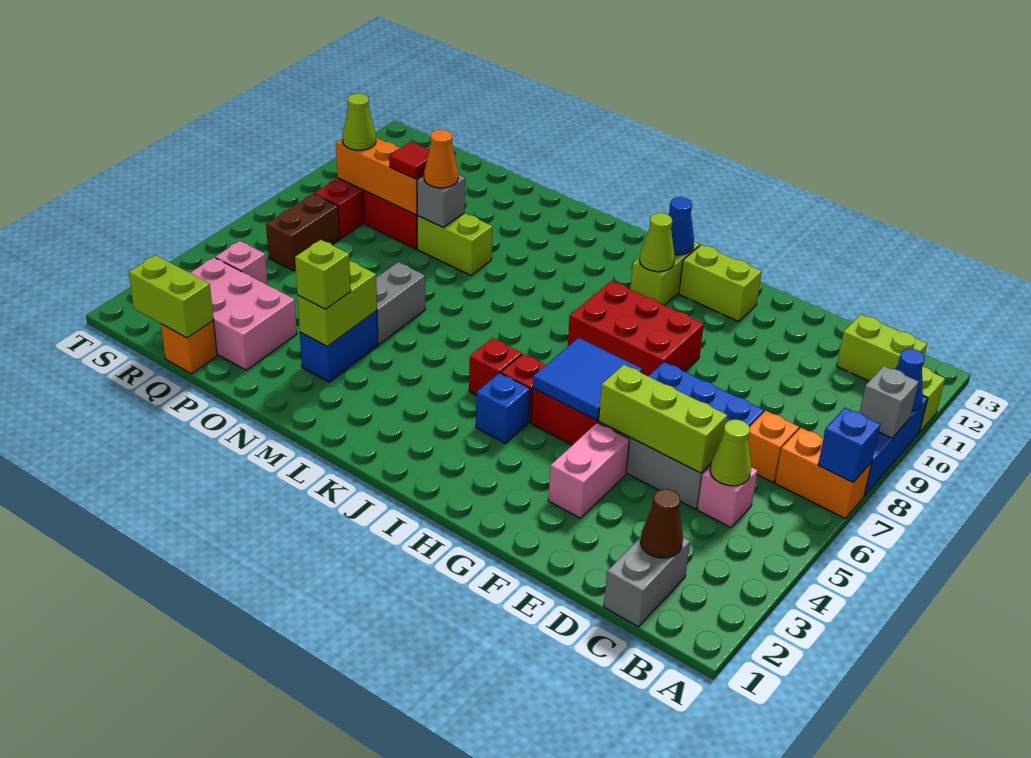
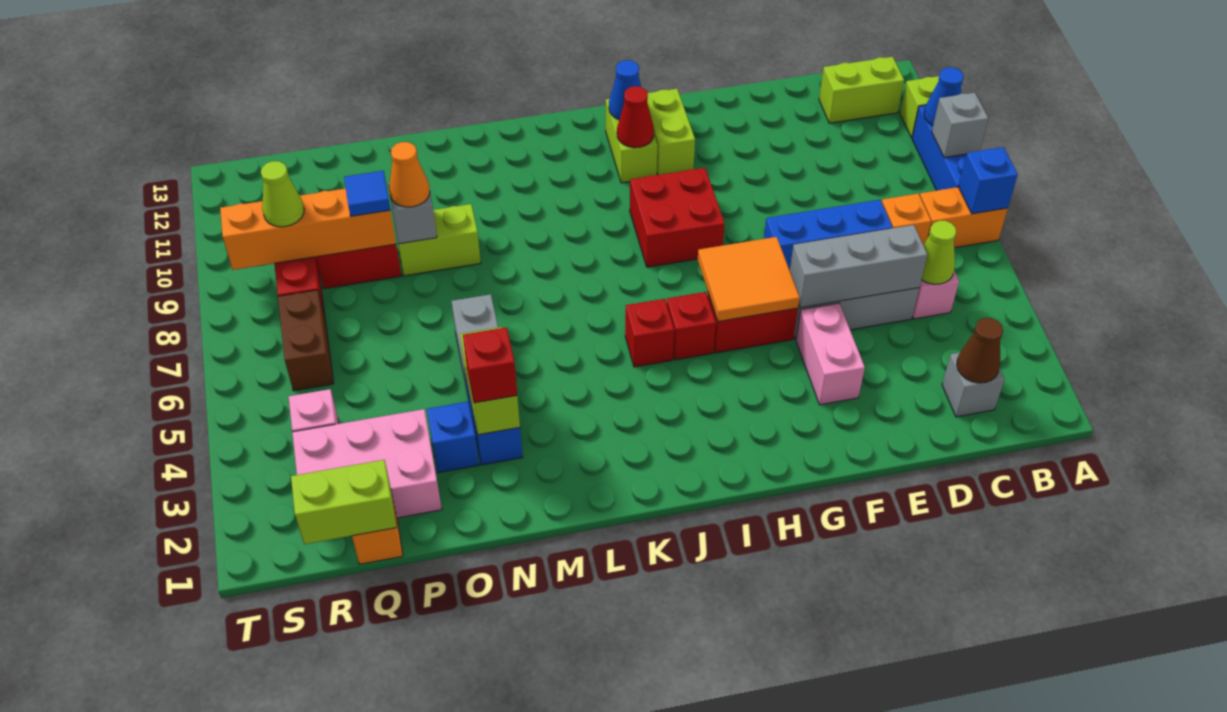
grey brick C1:C2 level 1 -> grey brick C2 level 1
lime brick D5:F5 level 2 -> grey brick D5:F5 level 2
blue tile G5:H6 level 2 -> orange tile G5:H6 level 2
red brick G8:I9 level 1 -> red brick H8:I9 level 1
lime brick G12:H12 level 1 -> lime brick H11:H12 level 1
blue brick I4 level 1 -> blue brick O3 level 1
lime cone I11 level 2 -> red cone I11 level 2
lime brick N3 level 3 -> red brick N3 level 3
orange brick P9:R9 level 2 -> orange brick P9:S9 level 2
red tile P9 level 3 -> blue tile P9 level 3

